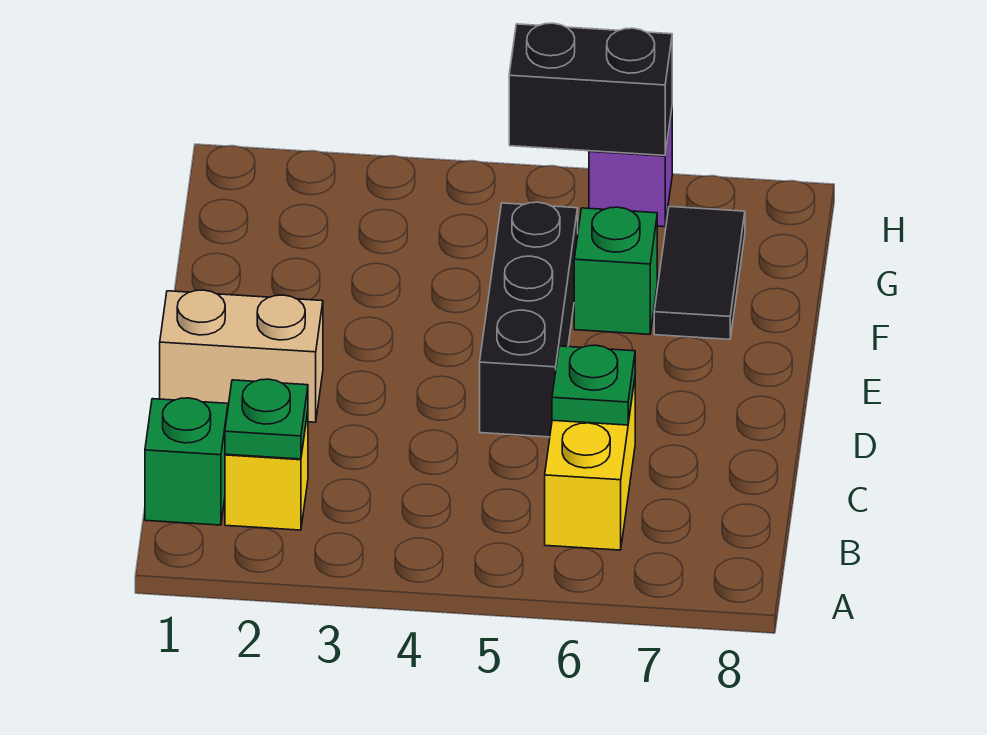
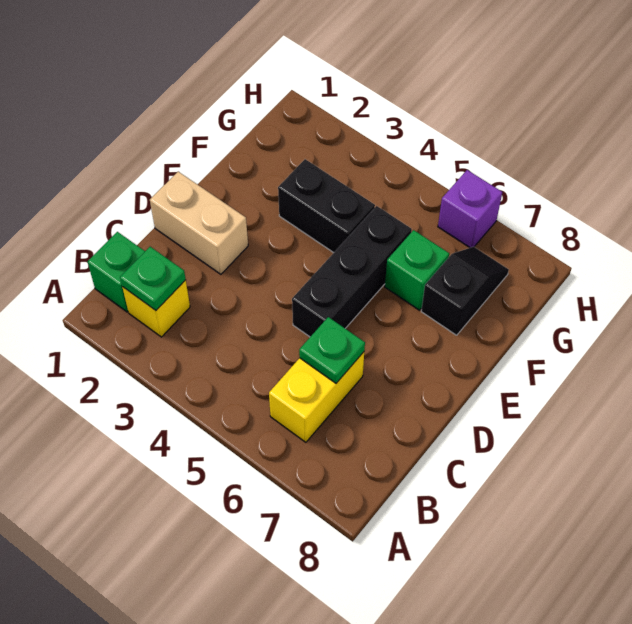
black tile F7:G7 level 1 -> black slope F7:G7 level 1 top F
black brick H5:H6 level 2 -> black brick F3:F4 level 1

